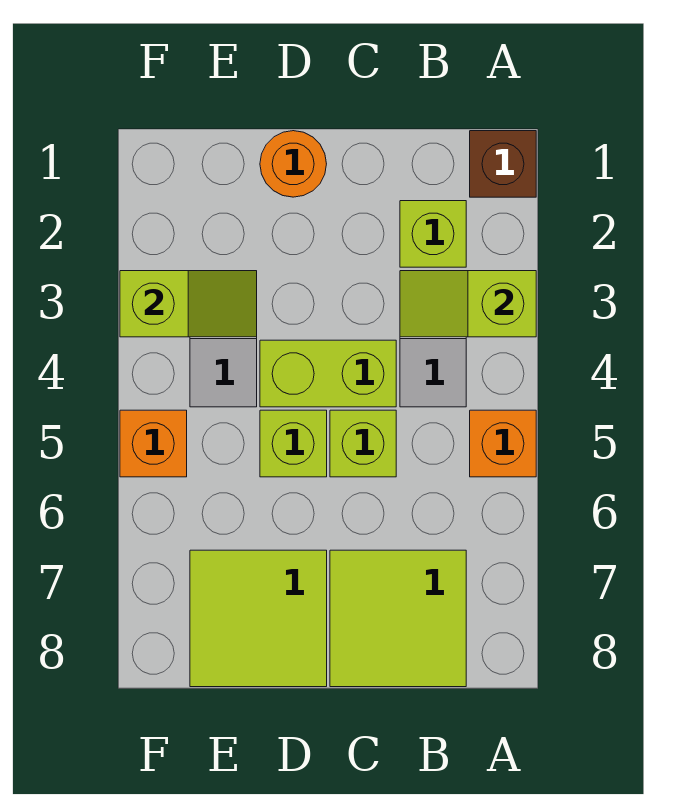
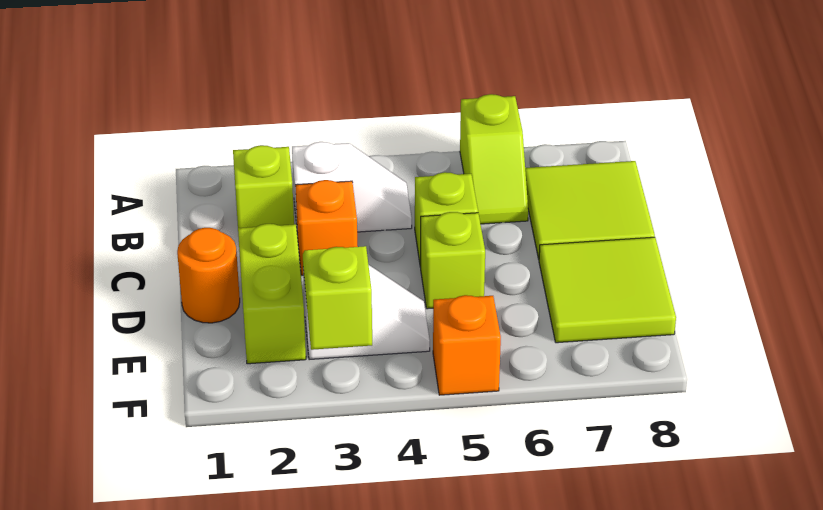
brown brick A1 level 1 -> none
lime slope A3:B3 level 2 top A -> lime slope A6:B6 level 1 top A
orange brick A5 level 1 -> orange brick C3 level 1
lime brick C4:D4 level 1 -> lime brick D2:E2 level 1

